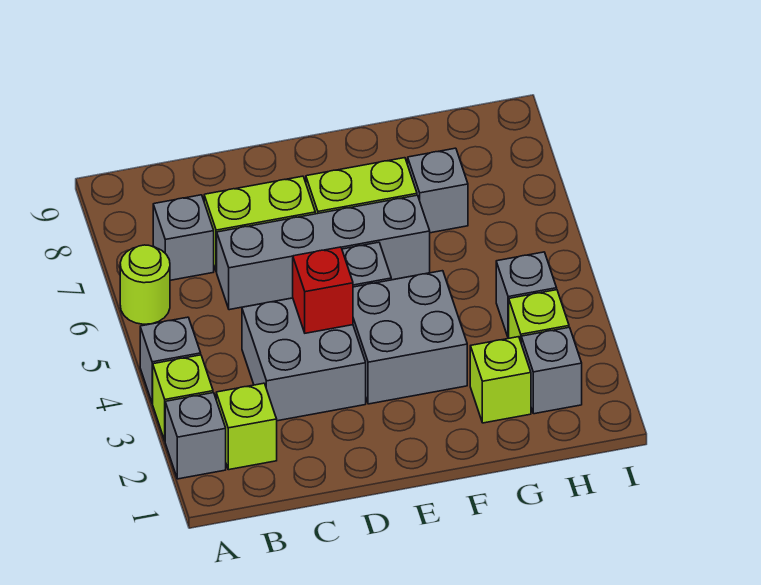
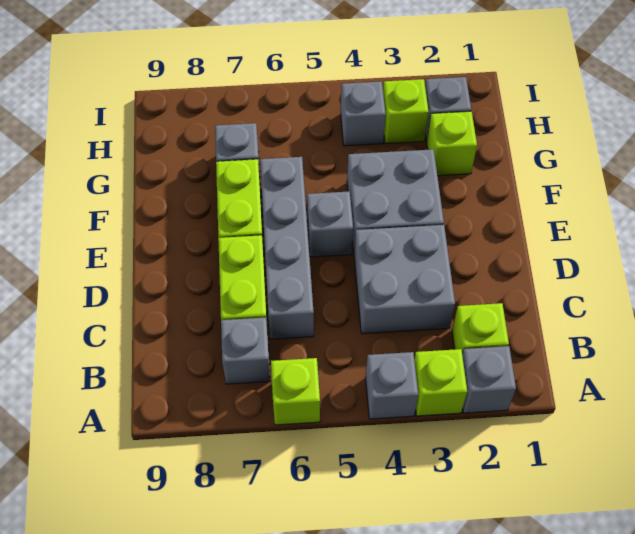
lime round brick A6 level 1 -> lime brick A6 level 1
red brick D4 level 2 -> none

